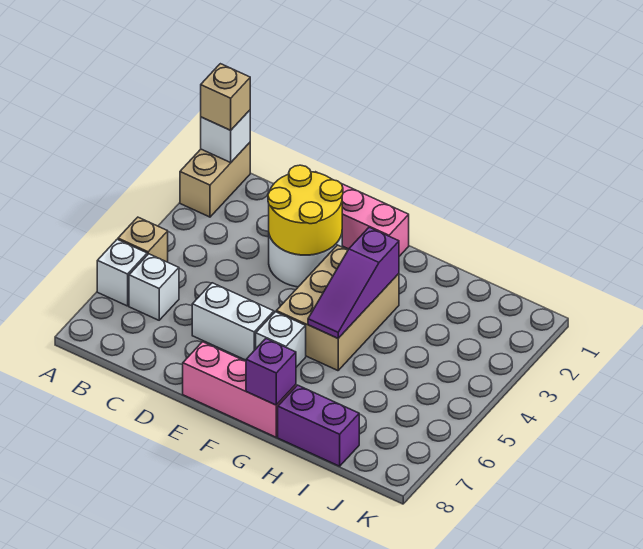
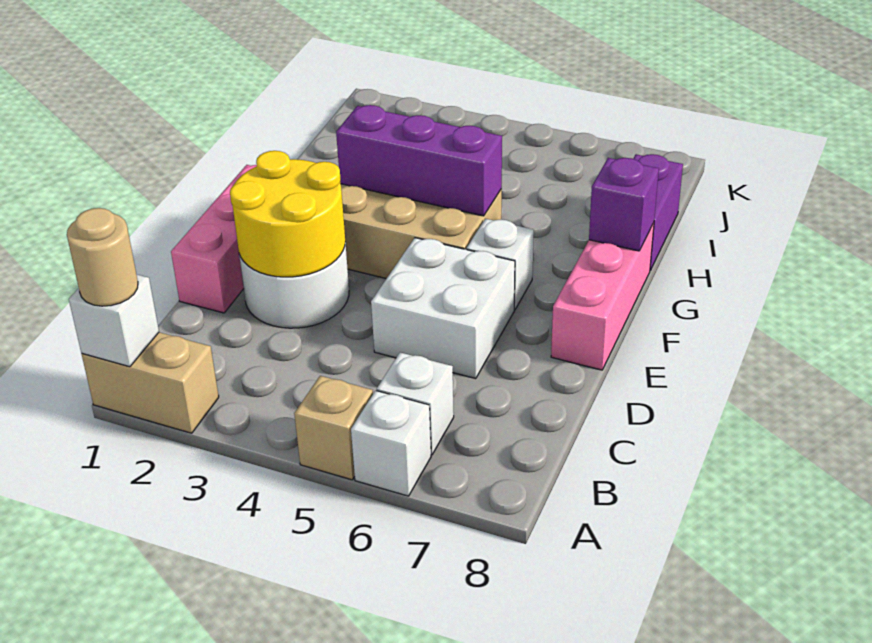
tan brick A1 level 3 -> tan round brick A1 level 3
white brick D6:E6 level 1 -> white brick D5:E6 level 1
purple slope G3:G5 level 2 top 3 -> purple brick G3:G5 level 2

